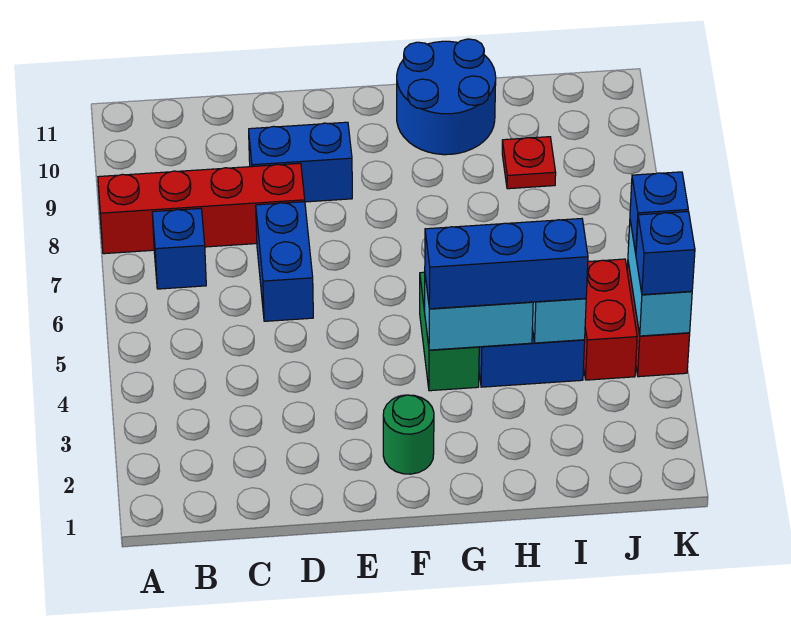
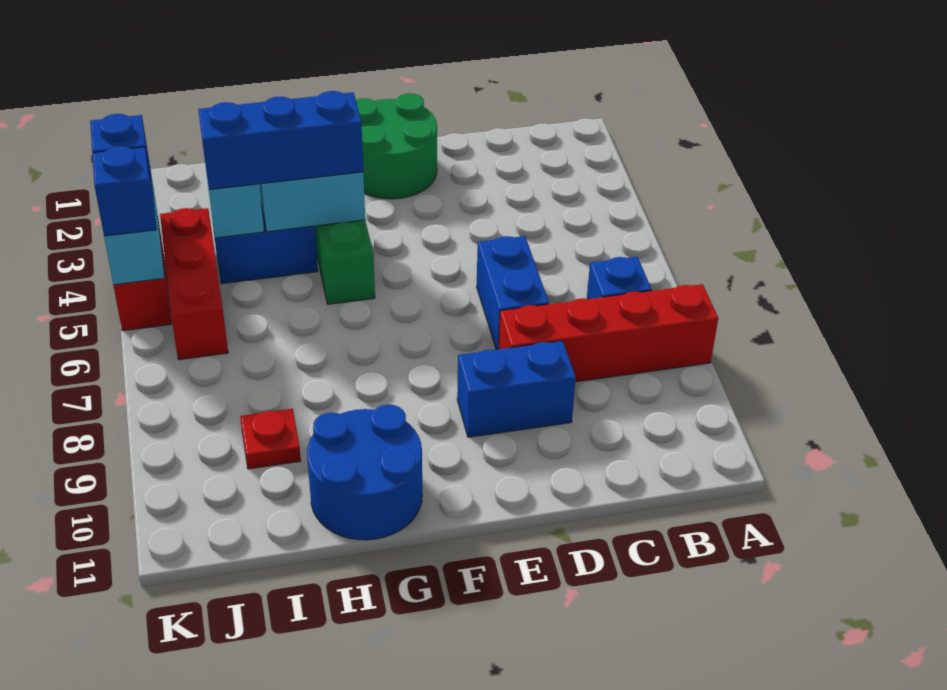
green round brick F2 level 1 -> green round brick E1:F2 level 1
red brick J4:J5 level 1 -> red brick J4:J6 level 1

